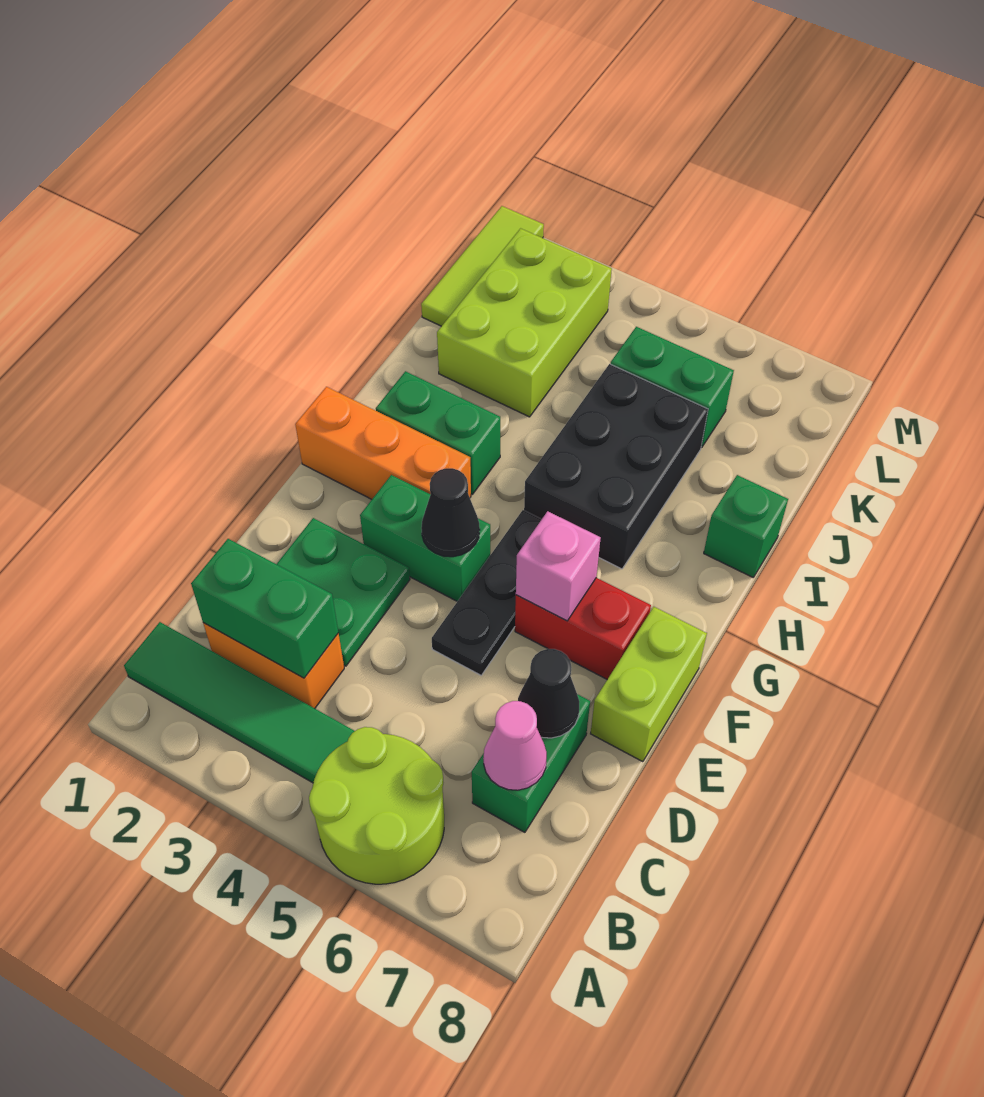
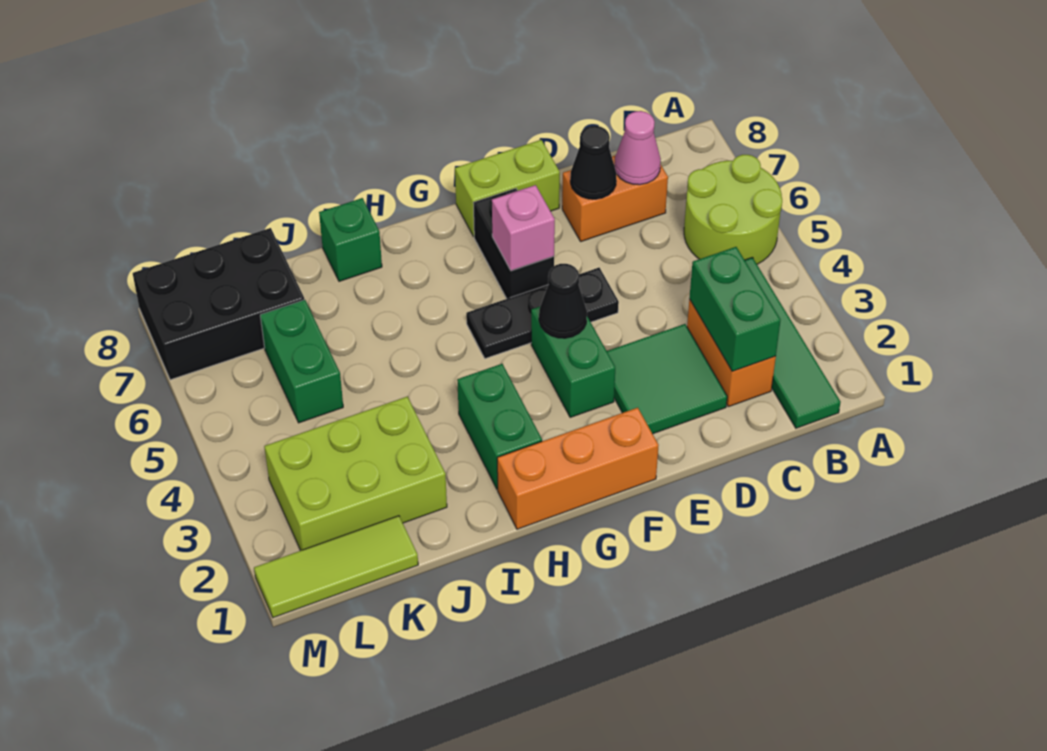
green brick C7:D7 level 1 -> orange brick C7:D7 level 1
green plate D2:E3 level 1 -> green tile D2:E3 level 1
red brick F6:F7 level 1 -> black brick F6:F7 level 1
orange brick G1:G3 level 1 -> orange brick F1:H1 level 1
black brick H5:J6 level 1 -> black brick K7:M8 level 1

